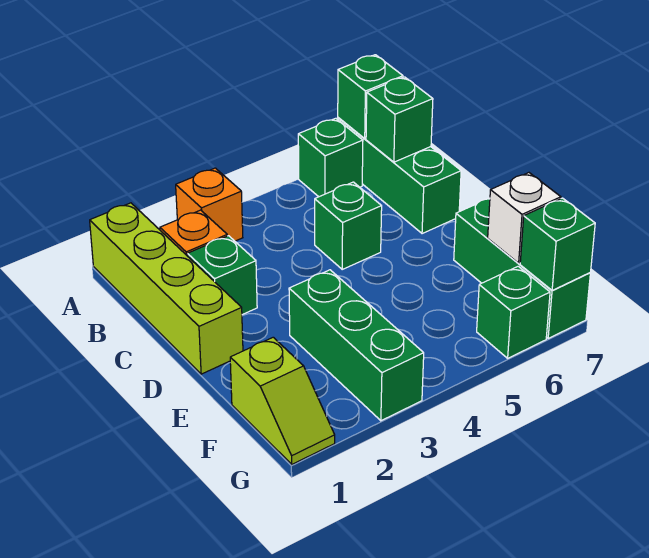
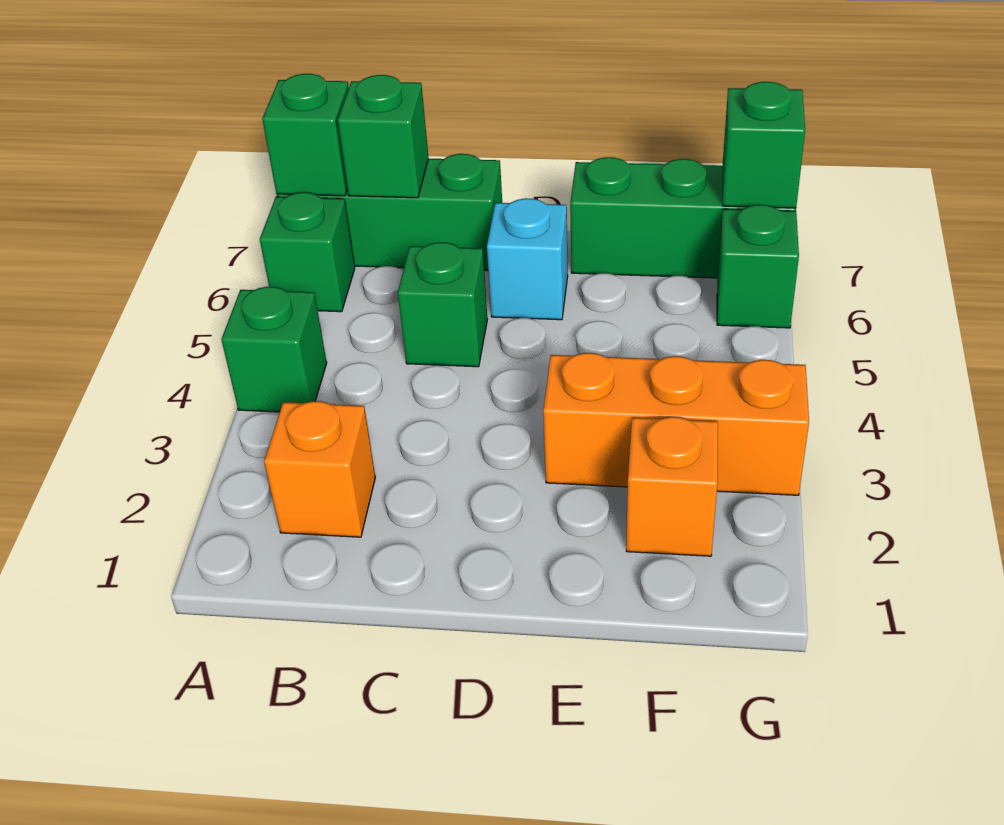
lime brick A1:D1 level 1 -> none
orange brick A3 level 1 -> orange brick F2 level 1
green brick C2 level 1 -> green brick A4 level 1
none -> cyan brick D6 level 1
green brick E3:G3 level 1 -> orange brick E3:G3 level 1
lime slope F1:G1 level 1 top F -> none
white brick F7 level 2 -> none

